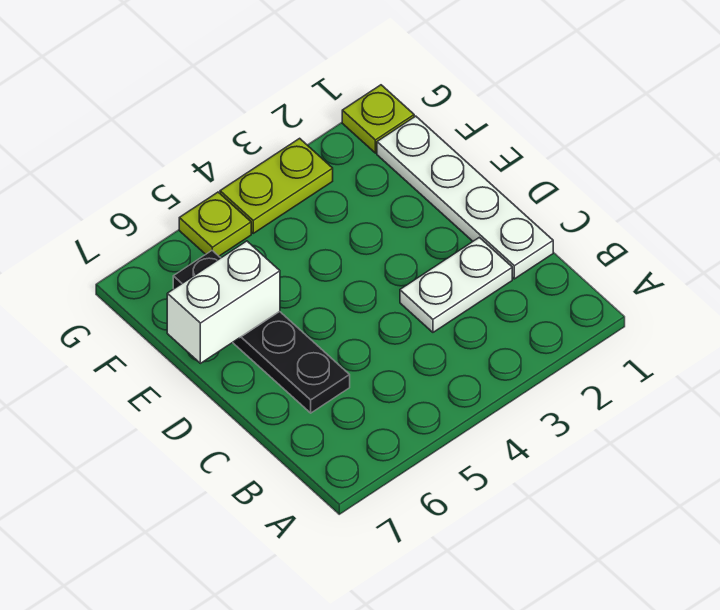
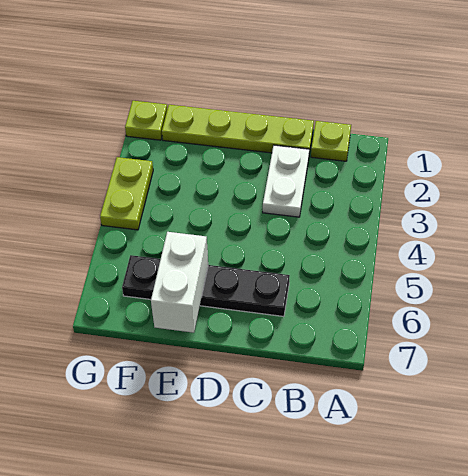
white plate C1:F1 level 1 -> lime plate C1:F1 level 1
lime plate G5 level 1 -> lime plate B1 level 1

